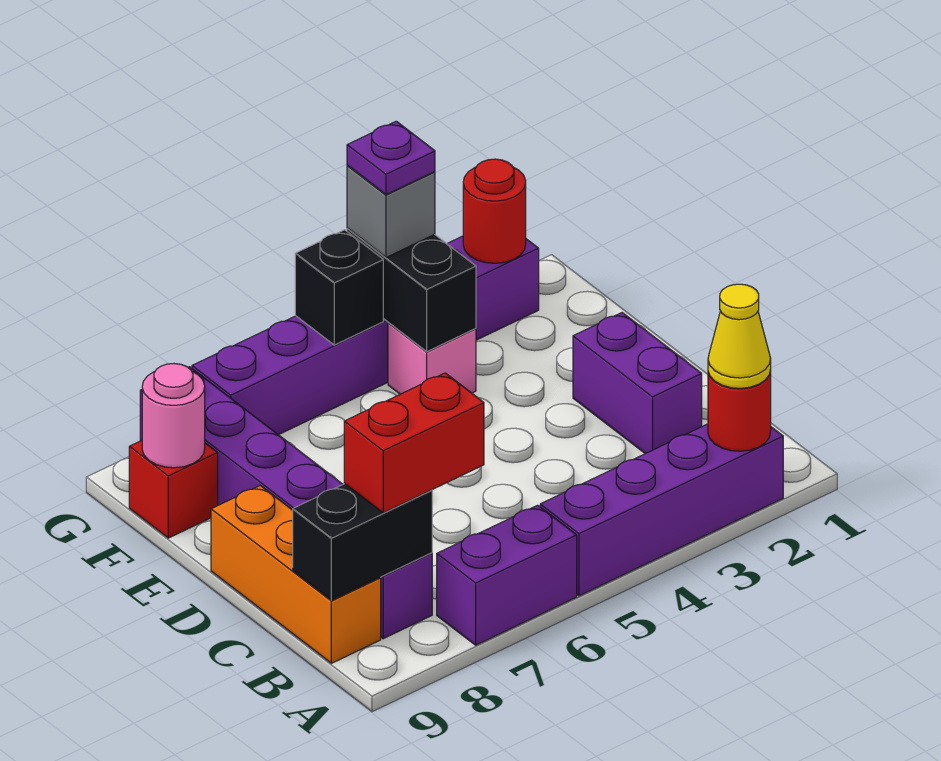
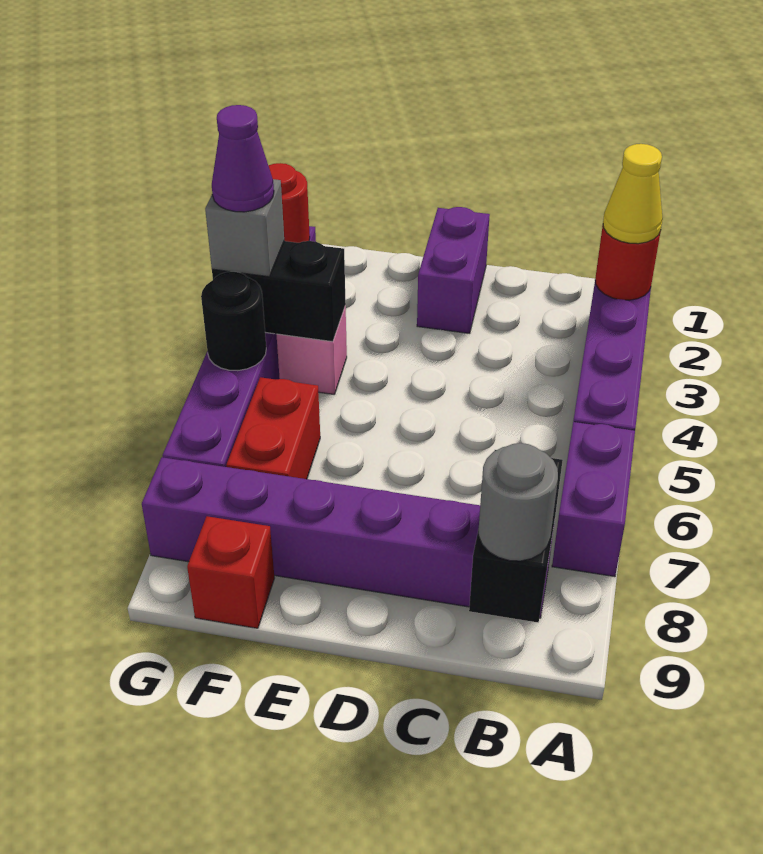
red brick B7:B8 level 3 -> red brick F6:F7 level 1
orange brick B9:D9 level 1 -> none
none -> grey round brick B9 level 3
purple brick C2:D2 level 1 -> purple brick D1:D2 level 1
pink round brick F9 level 2 -> none
purple plate G4 level 4 -> purple cone G4 level 4
black brick G5 level 2 -> black round brick G5 level 2

